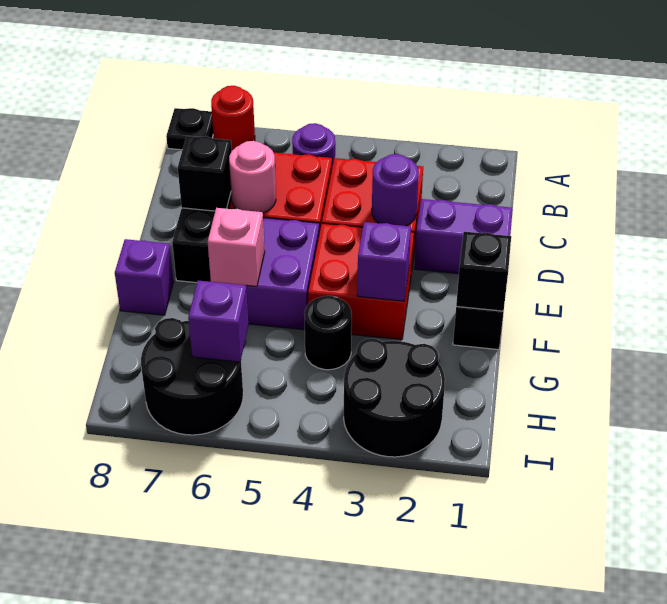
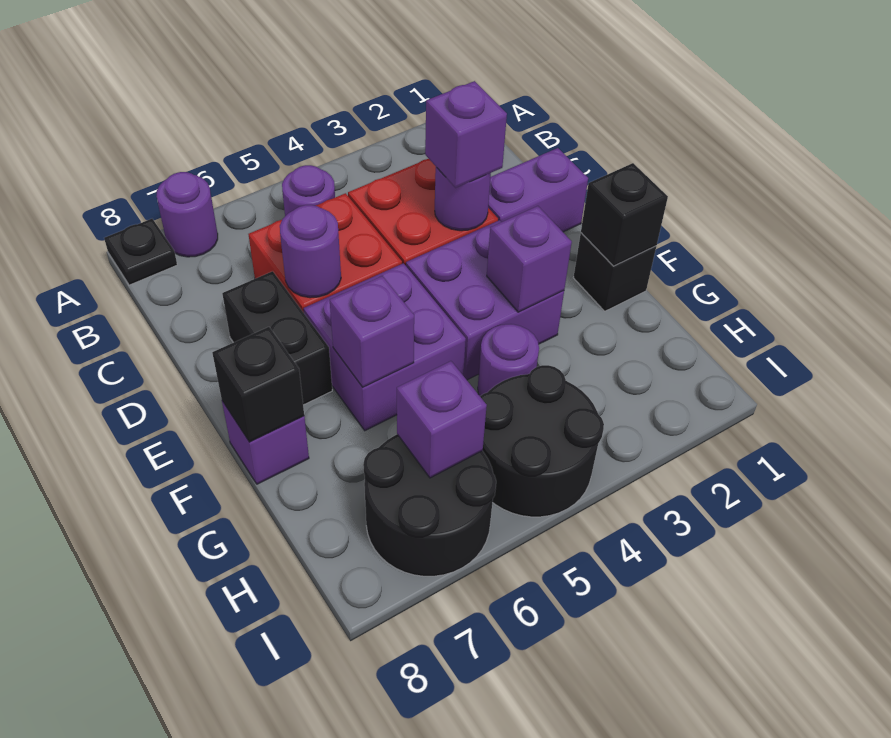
red round brick A7 level 1 -> purple round brick A7 level 1
none -> purple brick D3 level 3
pink round brick D6 level 2 -> purple round brick D6 level 2
black brick D7 level 2 -> black brick F8 level 2
red brick E3:F4 level 1 -> purple brick E3:F4 level 1
pink brick F6 level 2 -> purple brick F6 level 2
black round brick G4 level 1 -> purple round brick G4 level 1
black round brick H2:I3 level 1 -> black round brick H4:I5 level 1

